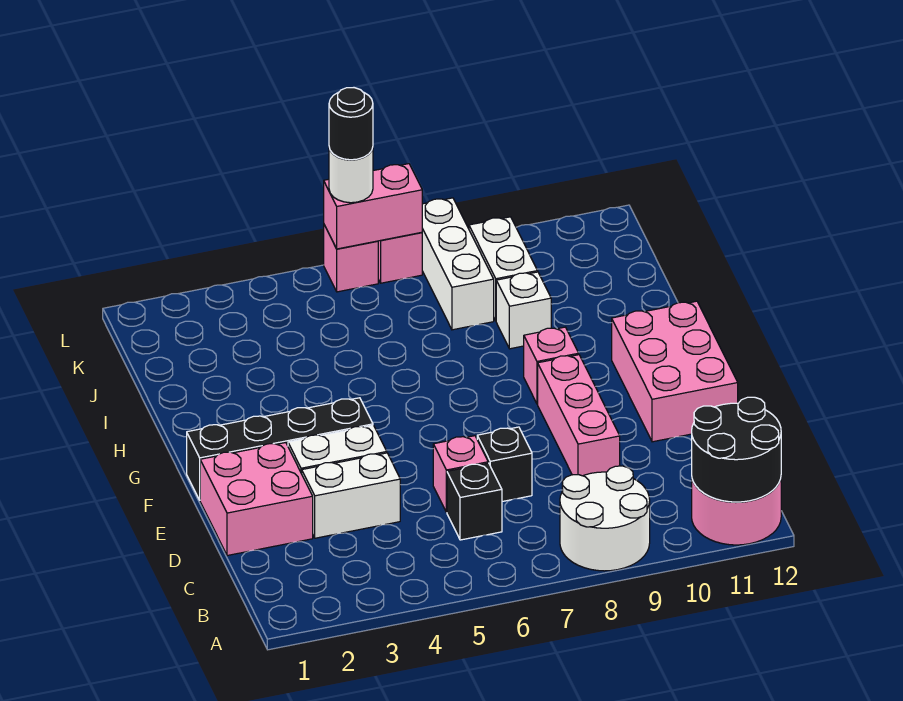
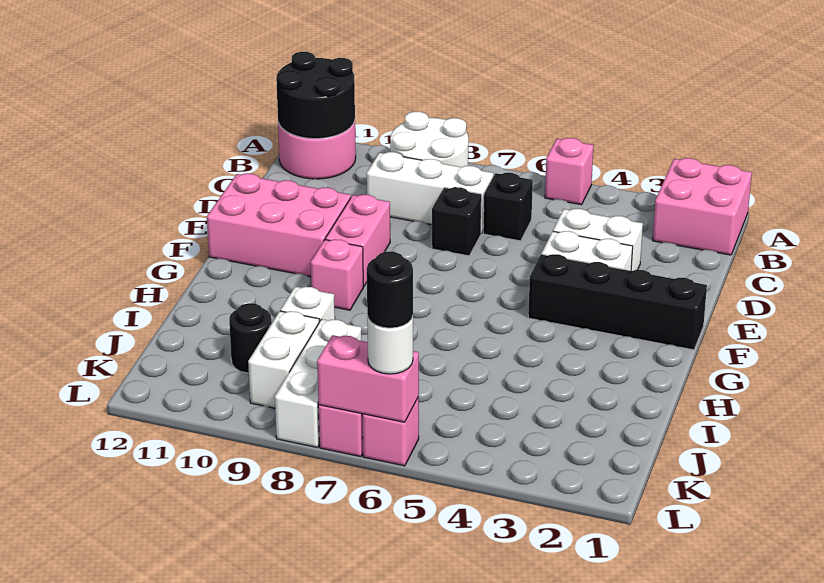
none -> white brick C7:C9 level 1
pink brick D1:E2 level 1 -> pink brick A1:B2 level 1
pink brick D6 level 1 -> pink brick A5 level 1
pink brick D9:F9 level 1 -> pink brick E9:F9 level 1
pink brick E11:G12 level 1 -> pink brick E10:F12 level 1
none -> black round brick J10 level 1

